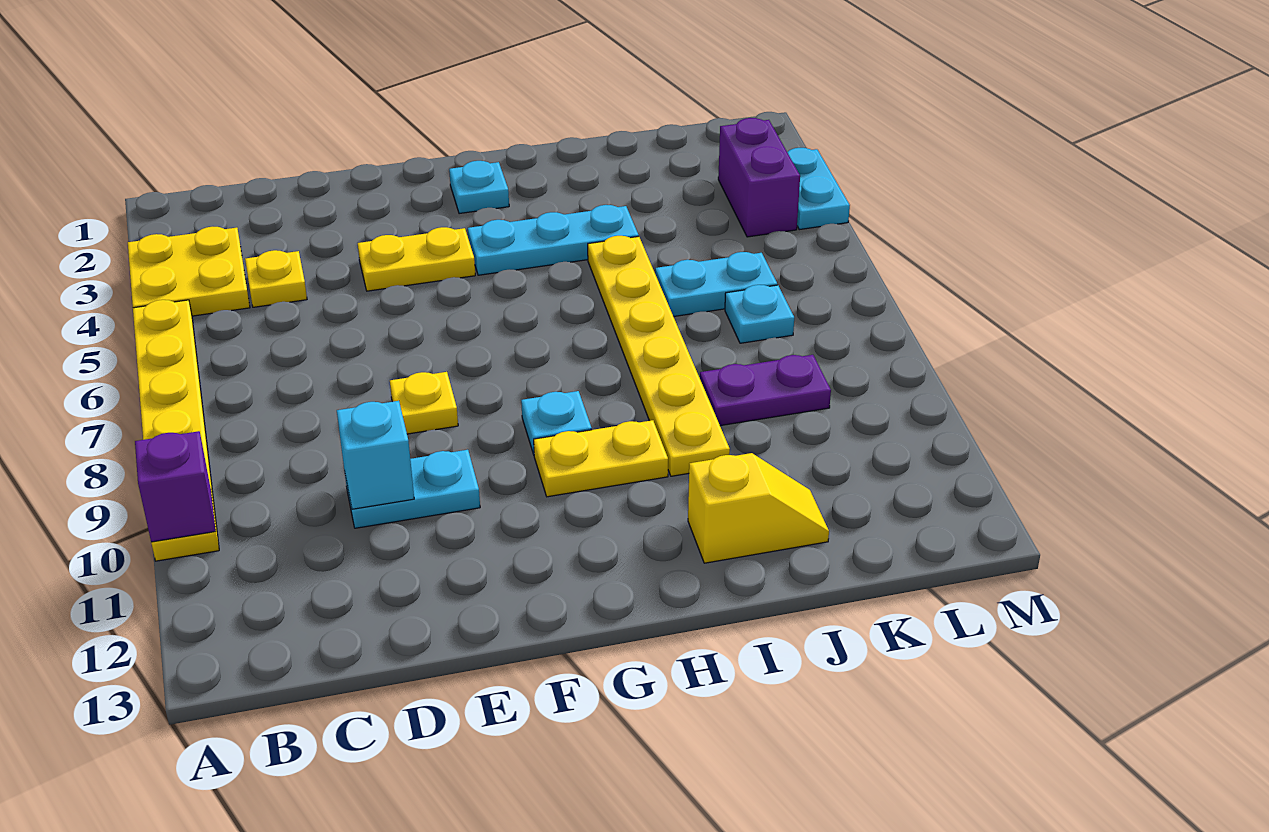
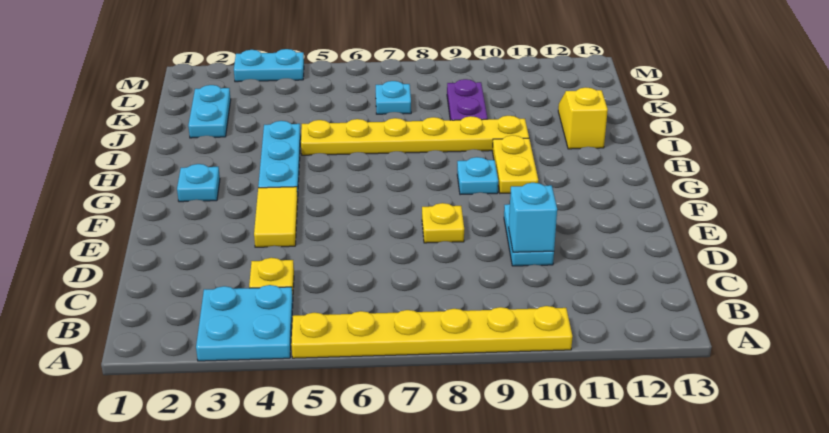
yellow plate A3:B4 level 1 -> cyan plate A3:B4 level 1
purple brick A10 level 2 -> none
yellow plate E4:F4 level 1 -> yellow tile E4:F4 level 1
cyan plate J6:K6 level 1 -> cyan plate J2:K2 level 1
purple brick L3:L4 level 1 -> none

